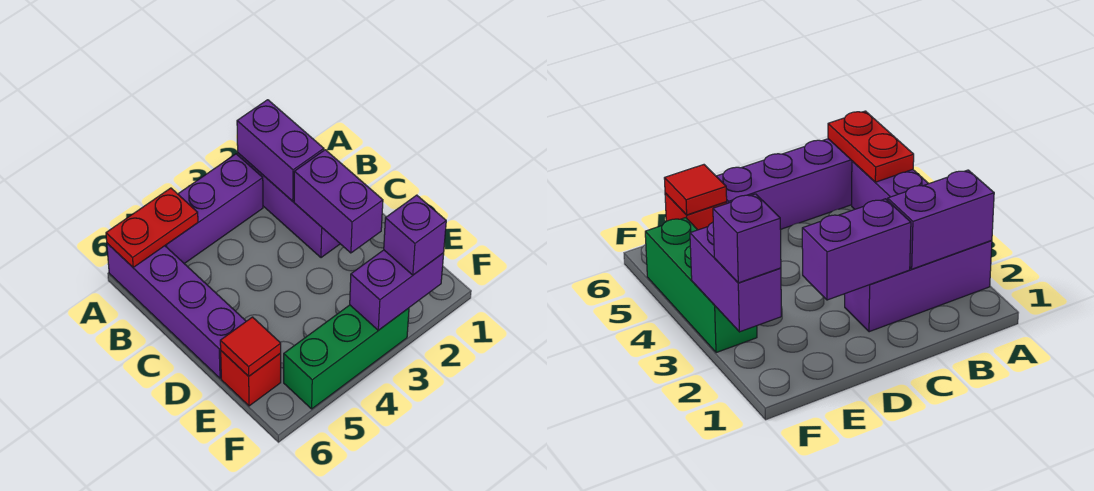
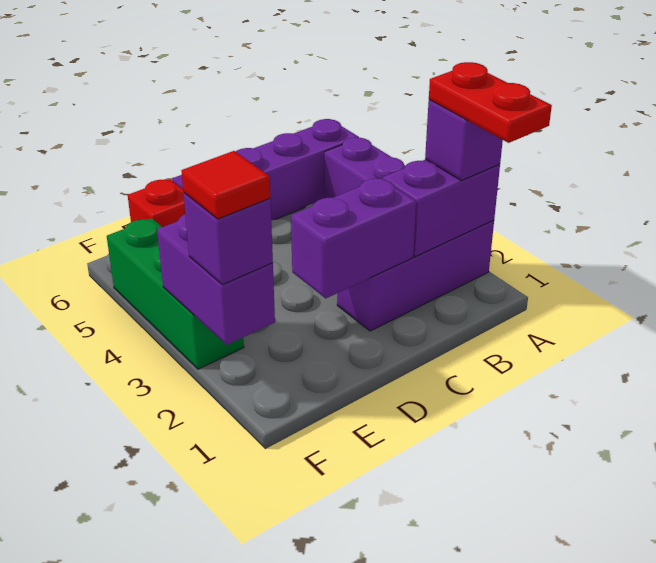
none -> purple brick A2 level 3
red plate A5:A6 level 2 -> red plate A1:A2 level 4
red tile E6 level 2 -> red tile F2 level 4

